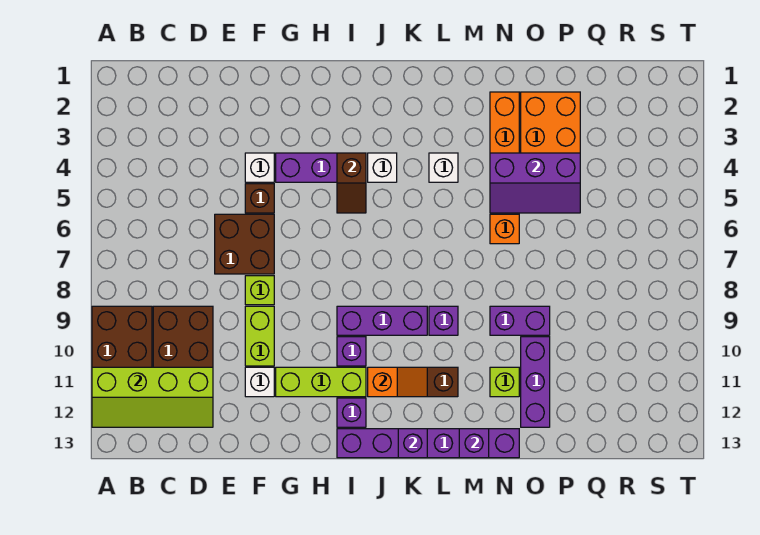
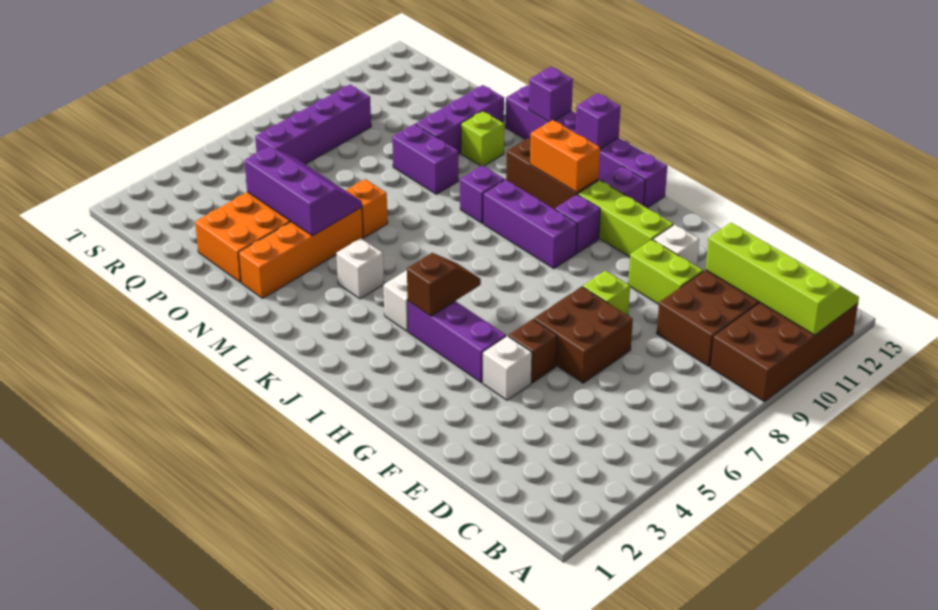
lime brick F9:F10 level 1 -> lime brick E10:F10 level 1
orange slope J11:K11 level 2 top J -> orange brick J11:K11 level 2
none -> purple brick R6:R9 level 1

